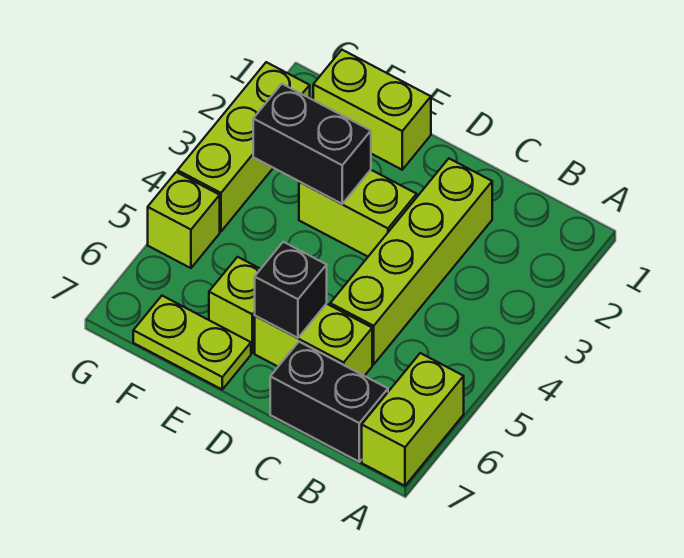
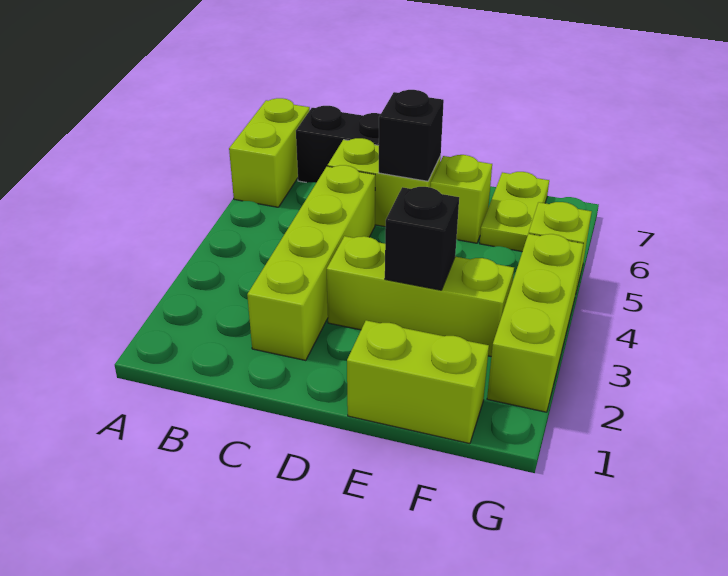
lime brick D3:E3 level 1 -> lime brick D3:F3 level 1
black brick E3:F3 level 2 -> black brick E3 level 2
lime plate E7:F7 level 1 -> lime plate F6:F7 level 1

